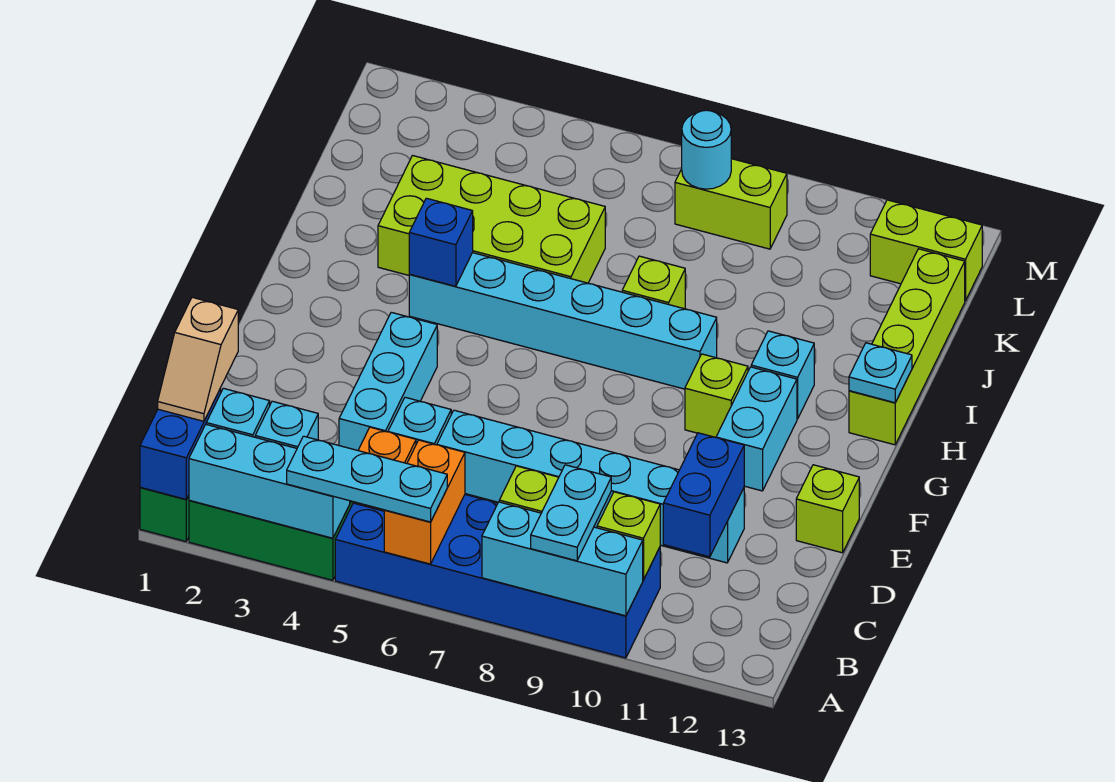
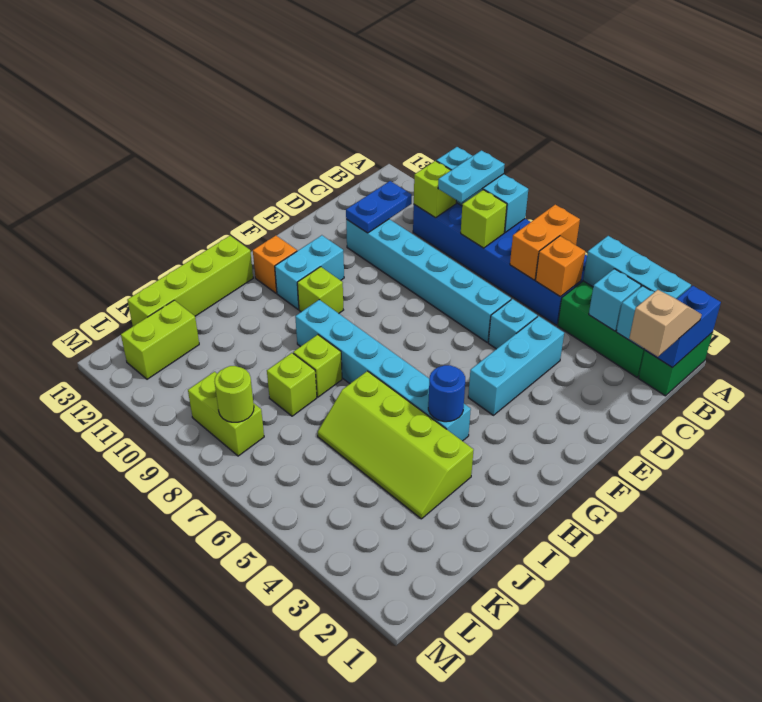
cyan plate A4:A6 level 3 -> none
blue brick C11:D11 level 2 -> blue plate C11:D11 level 2
lime brick E13 level 1 -> lime brick J8 level 1
none -> orange brick G12 level 1
blue brick H4 level 2 -> blue round brick H4 level 2
cyan brick H11 level 1 -> none
cyan plate H13 level 2 -> none
lime brick I3:J6 level 1 -> lime slope I3:J6 level 1 top I
cyan round brick L8 level 2 -> lime round brick L8 level 2
lime brick L12:L13 level 1 -> lime brick K12:L12 level 1

